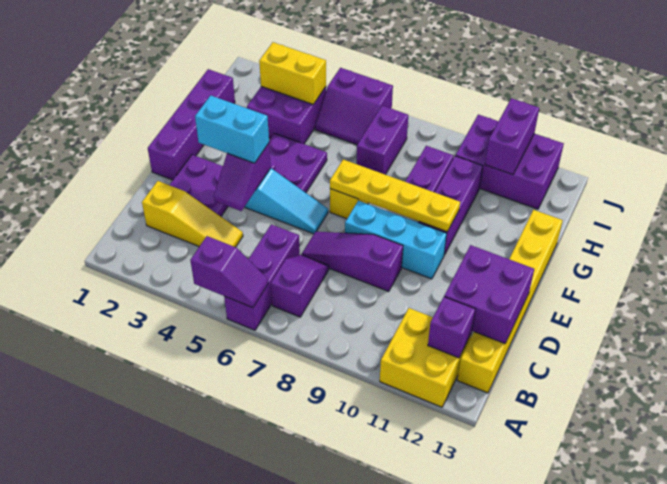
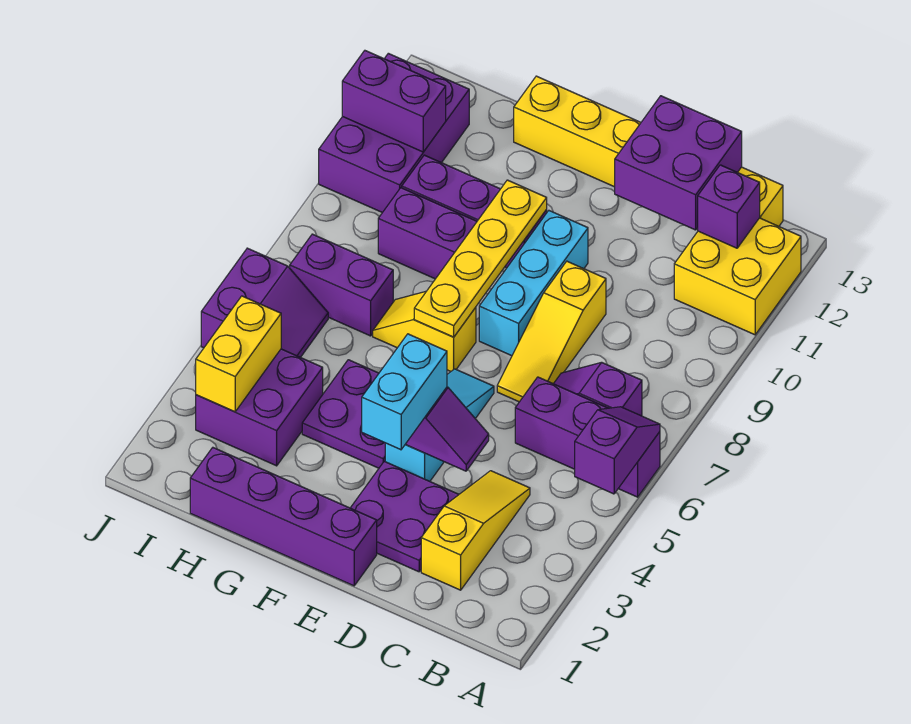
purple slope D7:D9 level 1 top 9 -> yellow slope D7:D9 level 1 top 9

